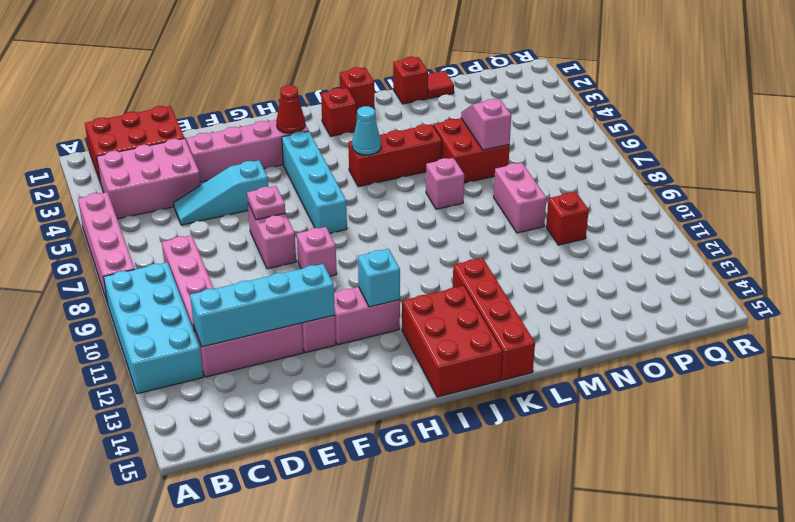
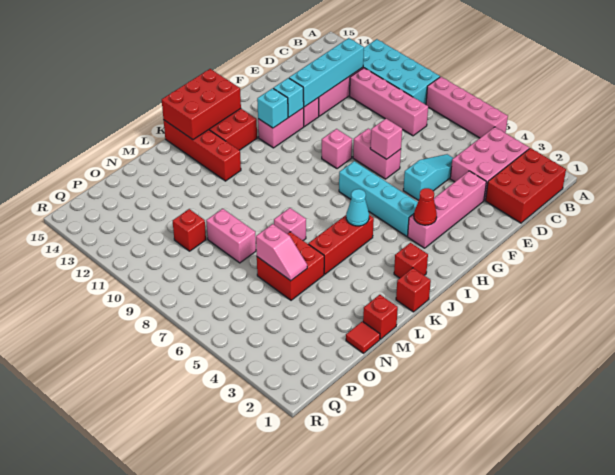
pink plate F7 level 2 -> pink brick F7 level 2
none -> cyan brick G12 level 2
none -> red brick I14:K15 level 2

